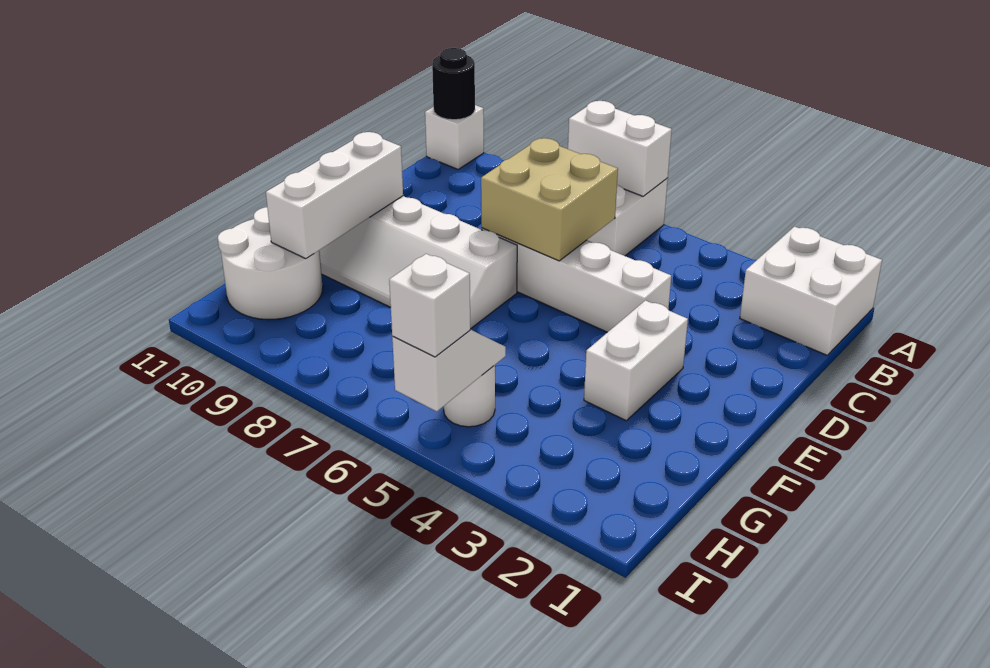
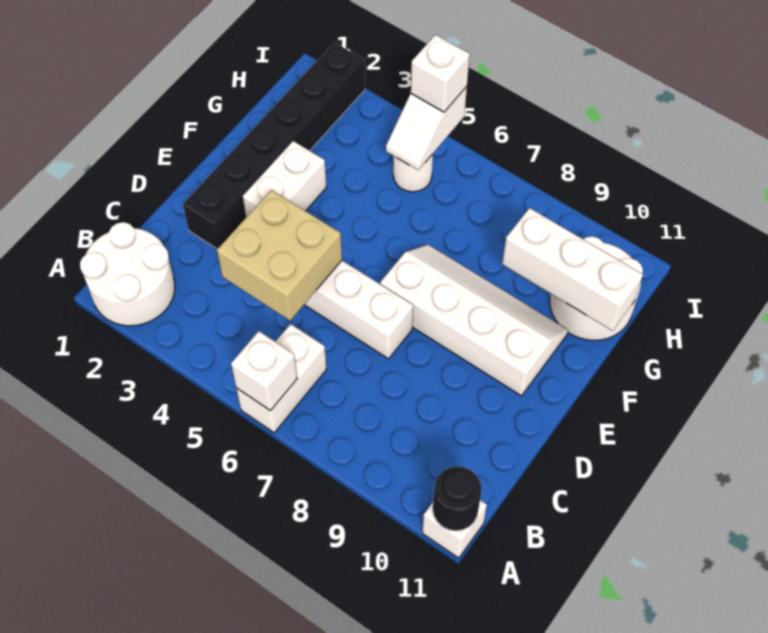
white brick A1:B2 level 1 -> white round brick A1:B2 level 1
white brick A6:A7 level 2 -> white brick A6 level 2
tan brick C6:D7 level 2 -> tan brick C4:D5 level 2
none -> black brick D2:I2 level 1
white brick E10:G10 level 2 -> white brick G9:G11 level 2

